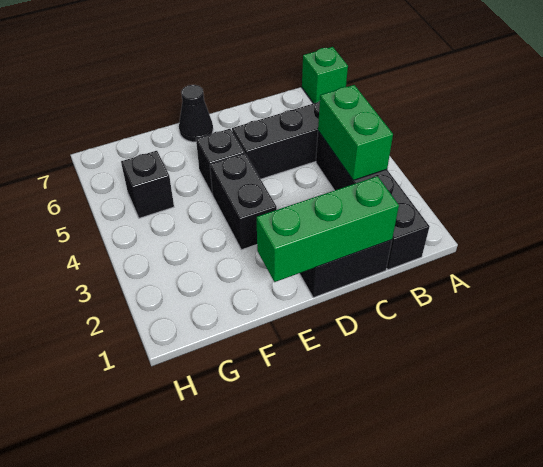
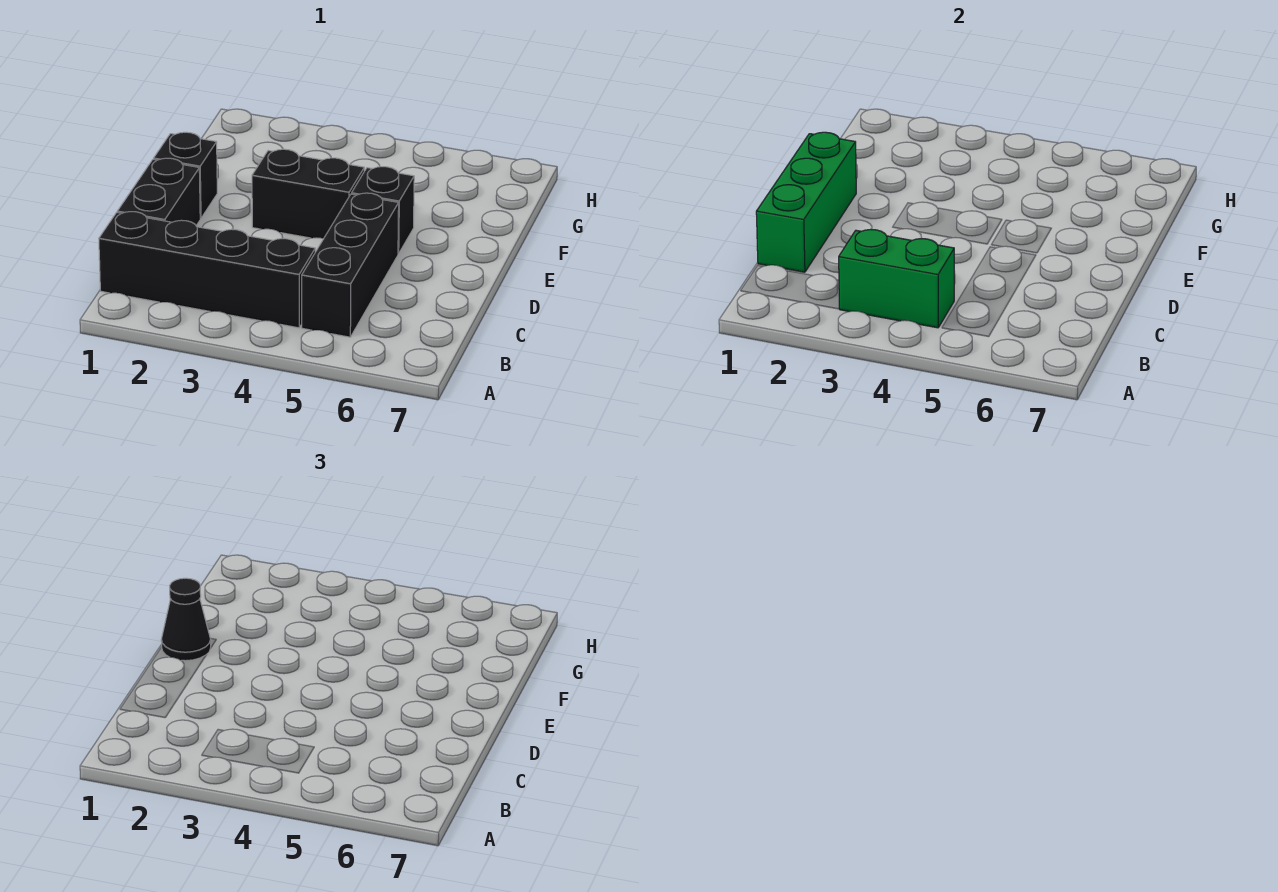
green brick A7 level 1 -> none
black cone E7 level 1 -> black cone E1 level 3
black brick G5 level 1 -> black brick E1 level 1

